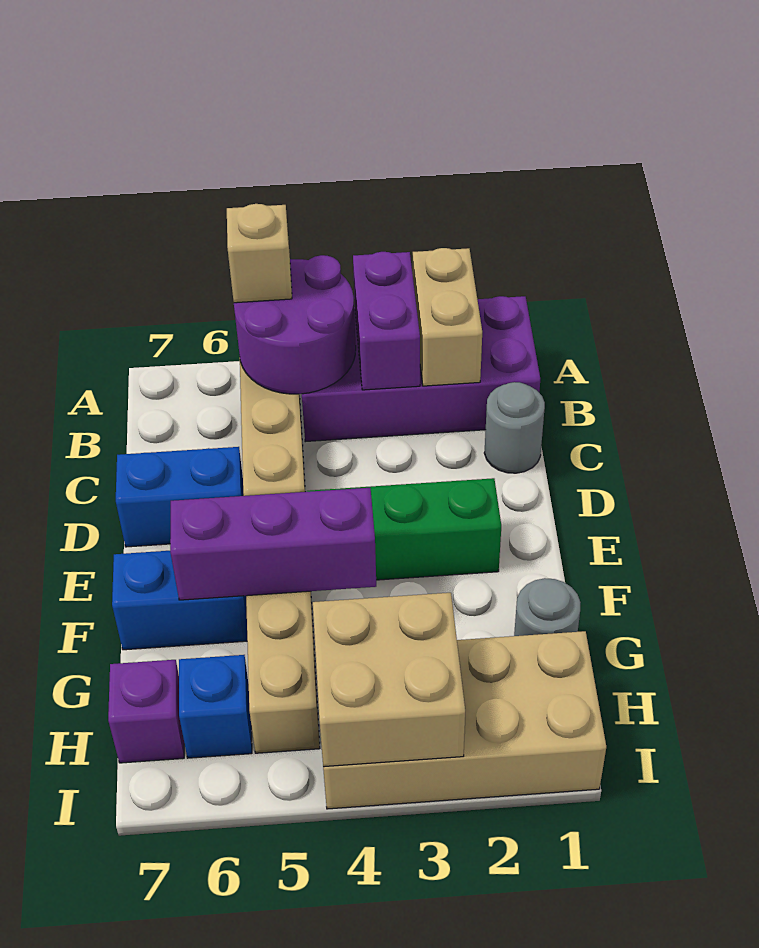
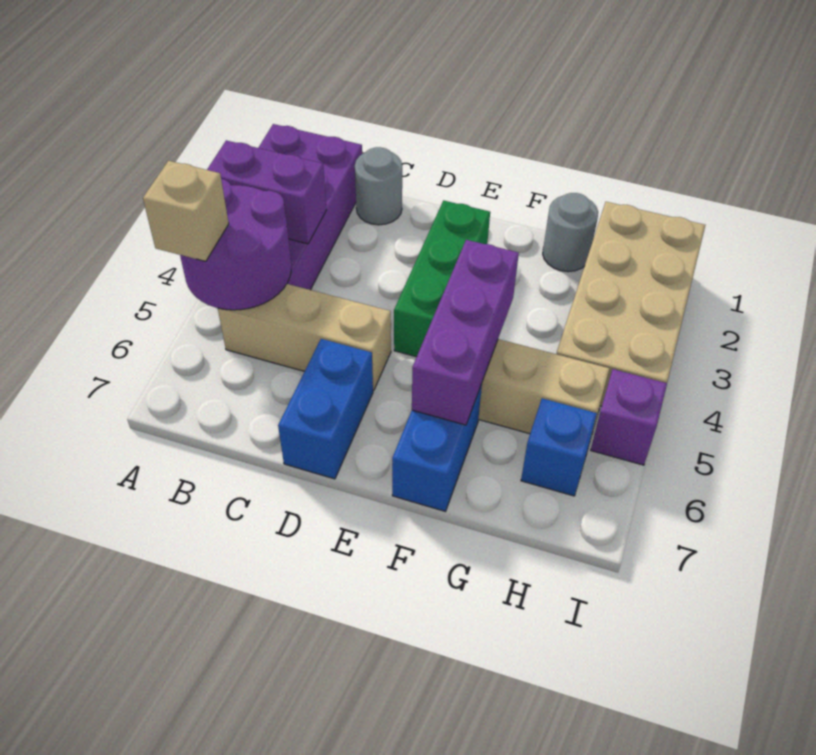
tan brick A2:B2 level 2 -> none
tan brick H3:I4 level 2 -> none
purple brick H7 level 1 -> purple brick I5 level 1

